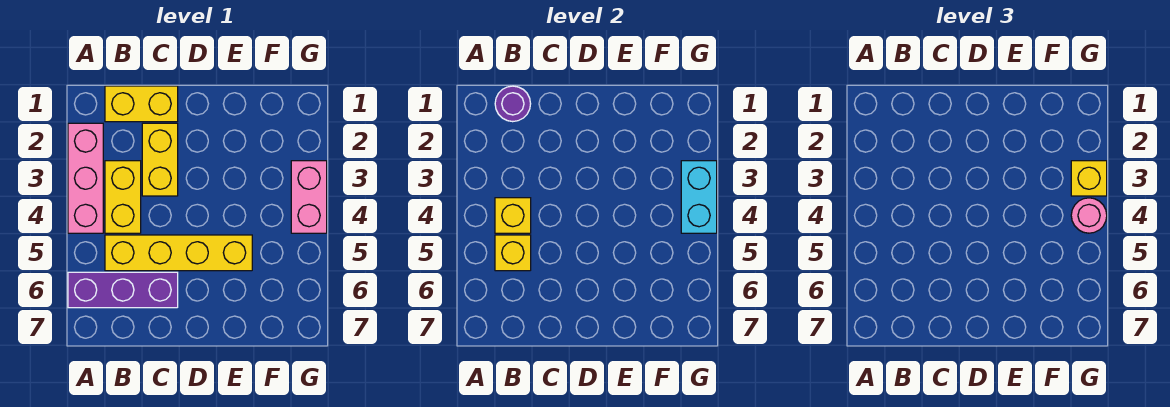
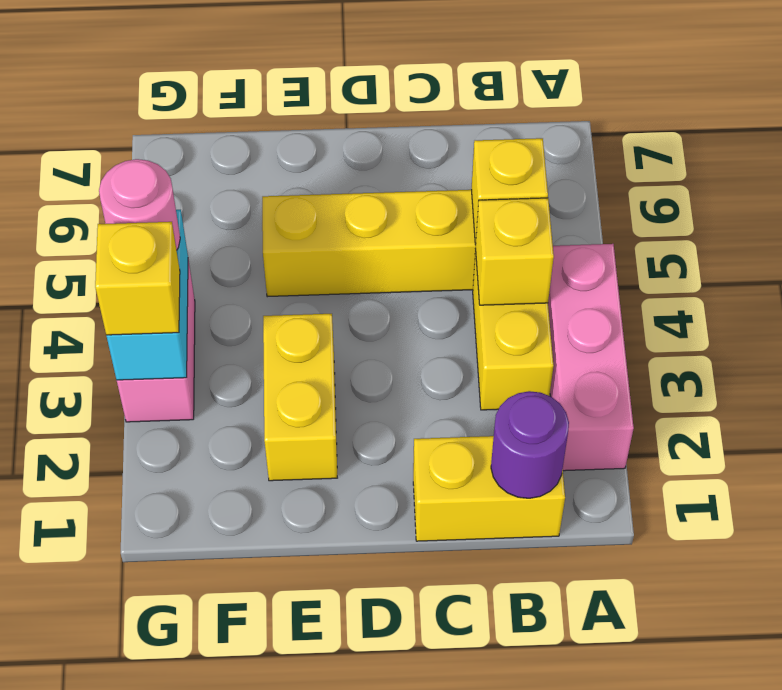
purple brick A6:C6 level 1 -> none
yellow brick C2:C3 level 1 -> yellow brick E2:E3 level 1

